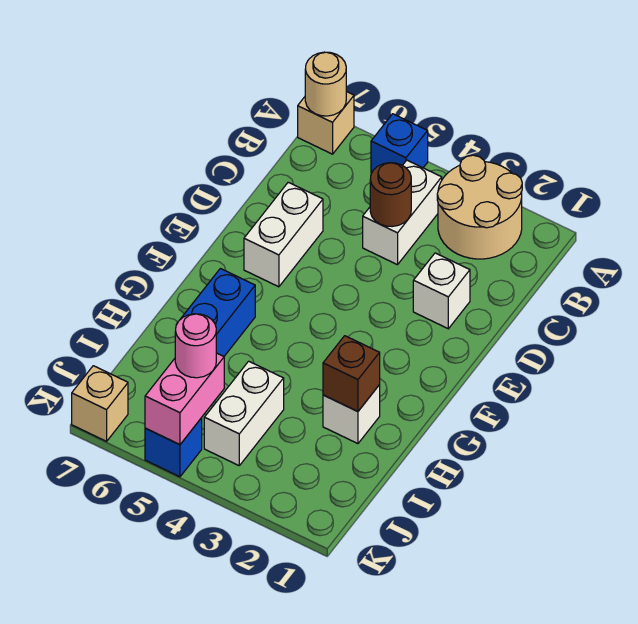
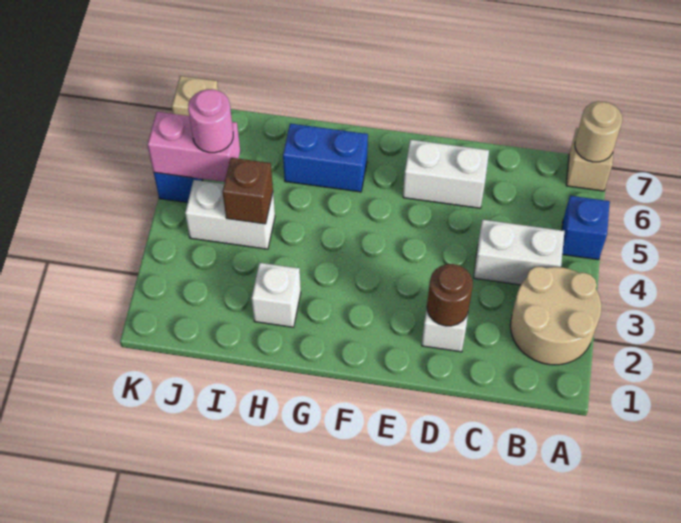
brown round brick C4 level 2 -> brown round brick D2 level 2
brown brick H2 level 2 -> brown brick I4 level 2

